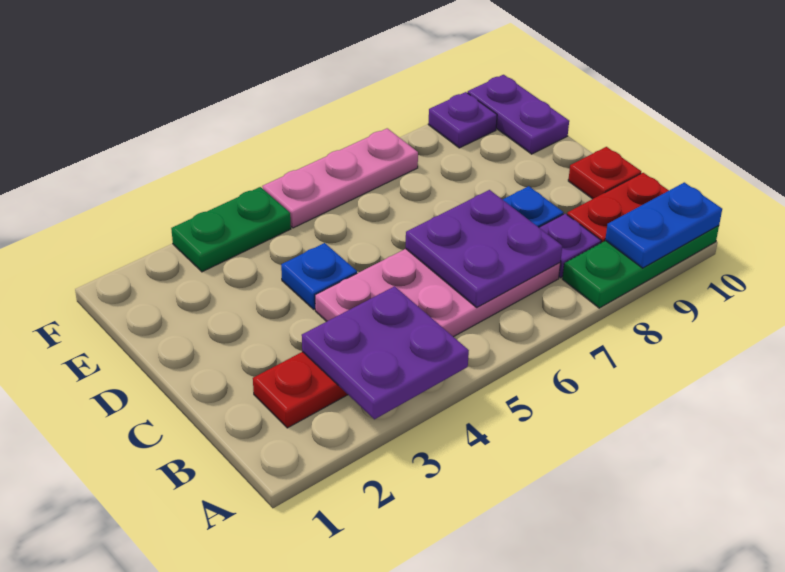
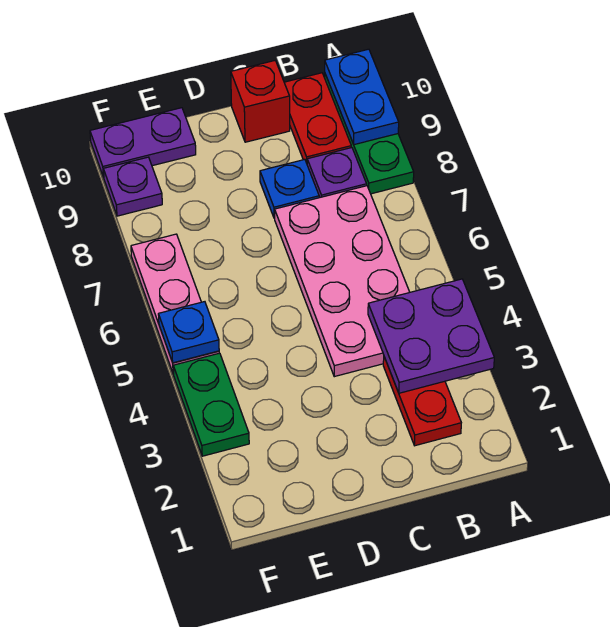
purple plate B6:C7 level 2 -> none
red plate C10 level 1 -> red brick C10 level 1
blue plate D4 level 1 -> blue plate F5 level 2

